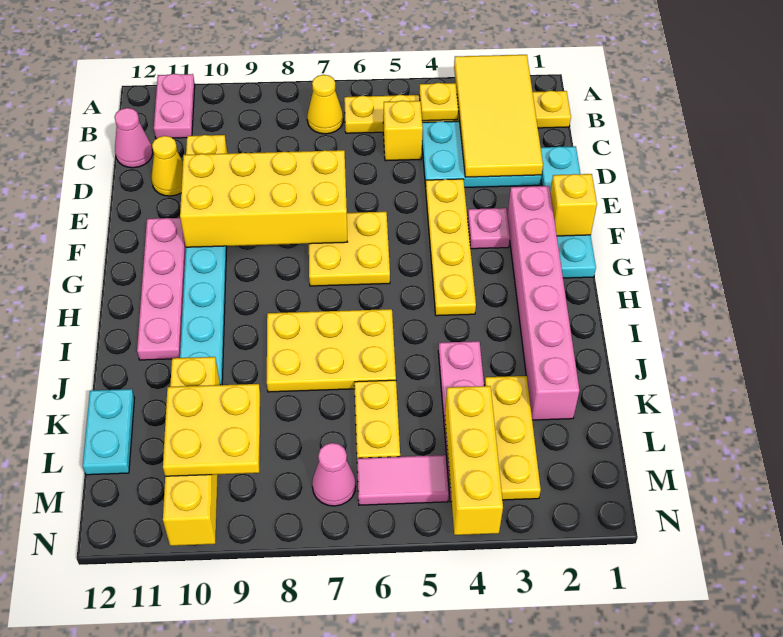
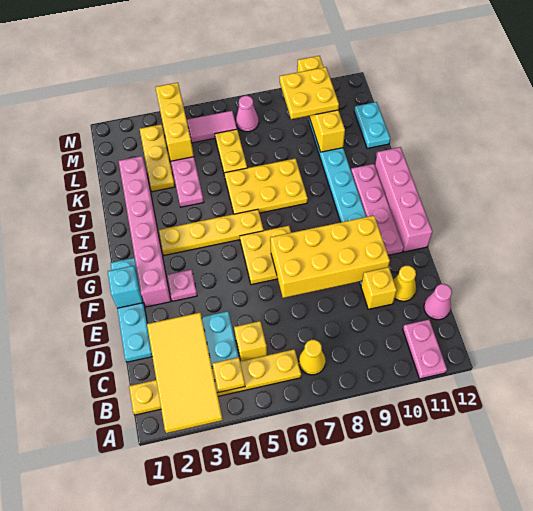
yellow plate E4:H4 level 1 -> yellow plate H3:H6 level 1
yellow brick F1 level 2 -> cyan brick F1 level 2
none -> pink brick F12:I12 level 1

